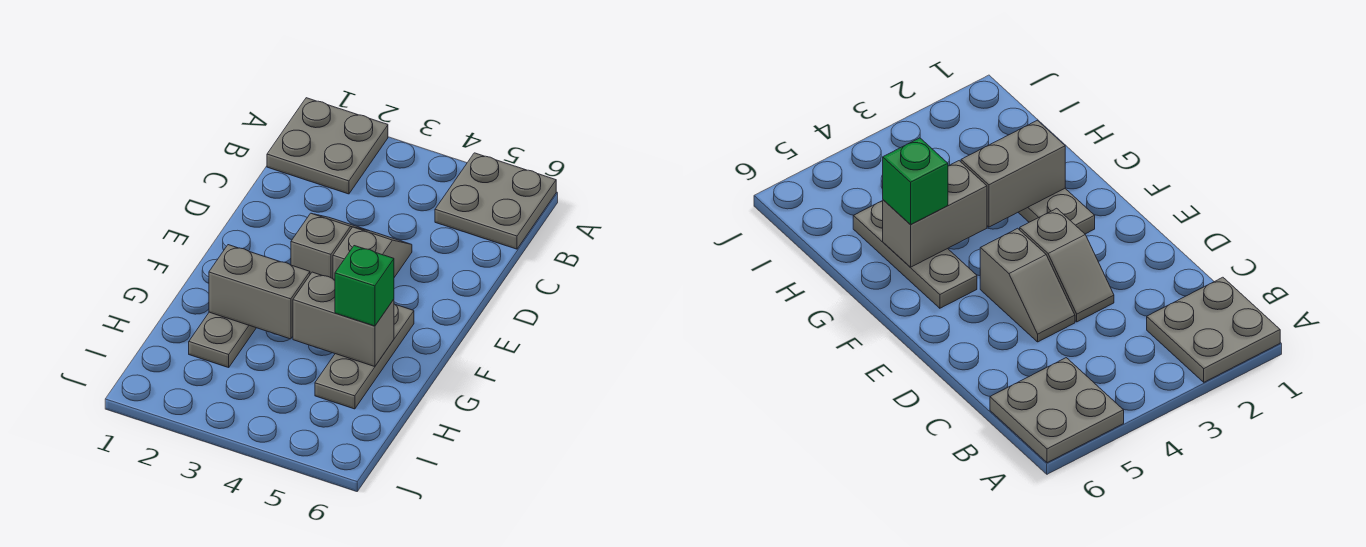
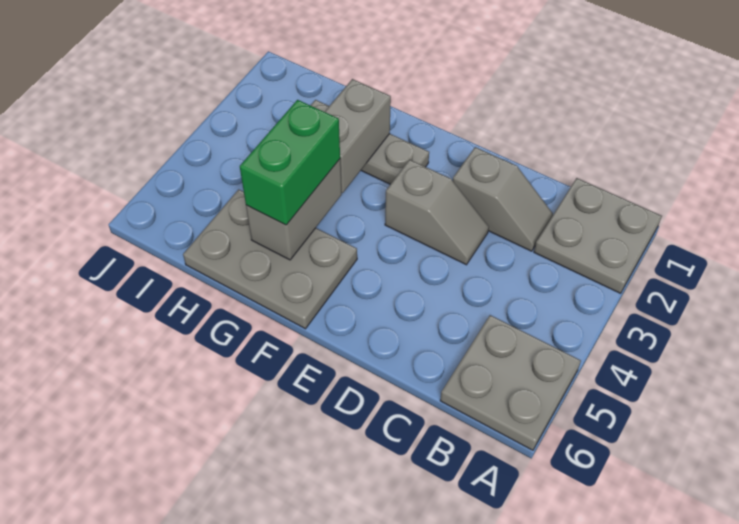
grey slope D4:E4 level 1 top E -> grey slope C2:D2 level 1 top D
grey plate F5:H5 level 1 -> grey plate F5:H6 level 1
green brick G5 level 3 -> green brick G4:G5 level 3

